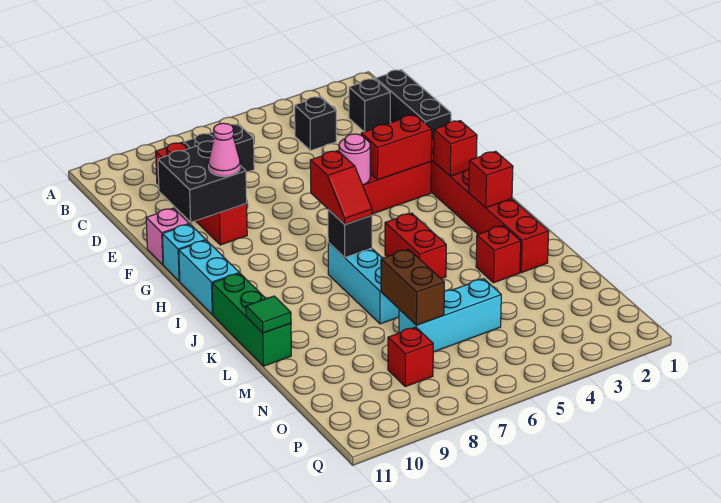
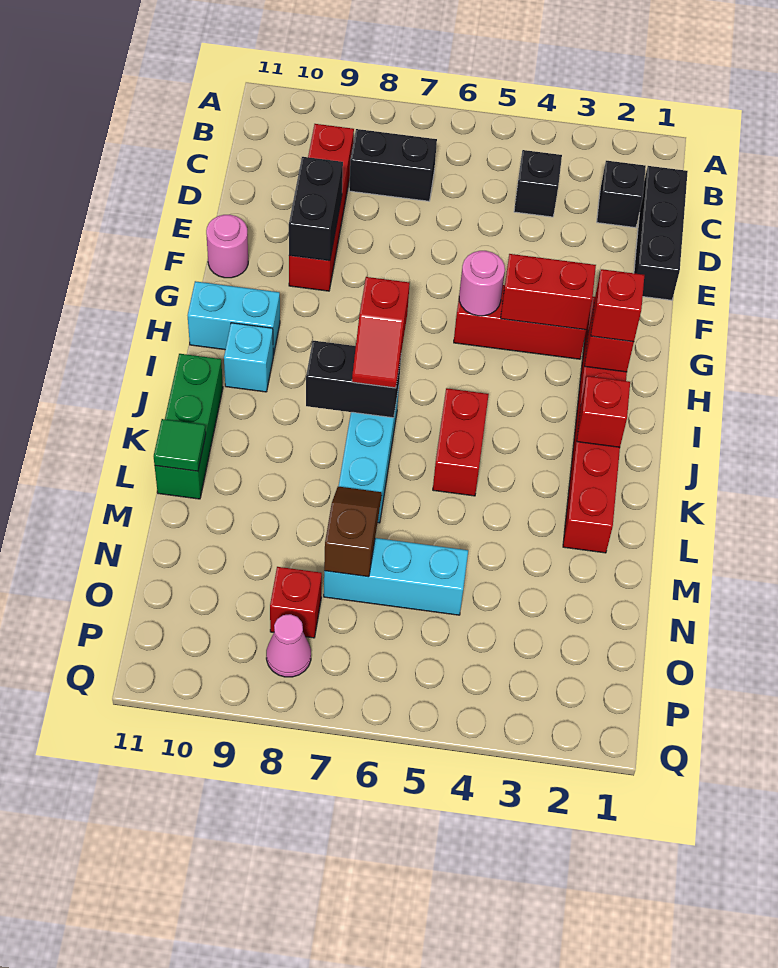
black brick E9:F10 level 2 -> black brick E9:F9 level 2
pink cone F9 level 3 -> pink cone P8 level 1
pink brick F11 level 1 -> pink round brick F11 level 1
cyan brick G11 level 1 -> cyan brick I10 level 1
cyan brick H11:I11 level 1 -> cyan brick H10:H11 level 1
black brick J7 level 2 -> black brick J7:J8 level 2
red brick L3 level 1 -> red brick H2 level 3
brown brick M7:N7 level 2 -> brown slope M7:N7 level 2 top N

